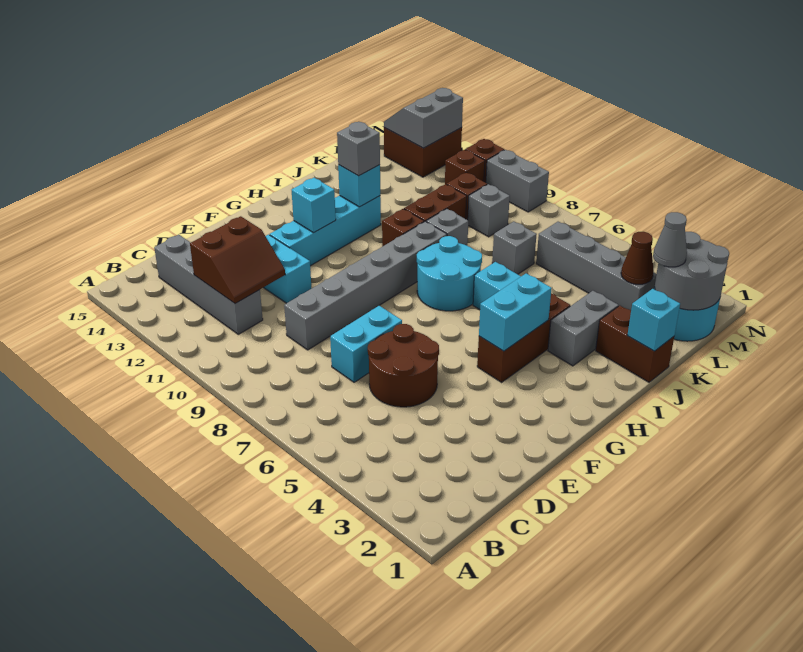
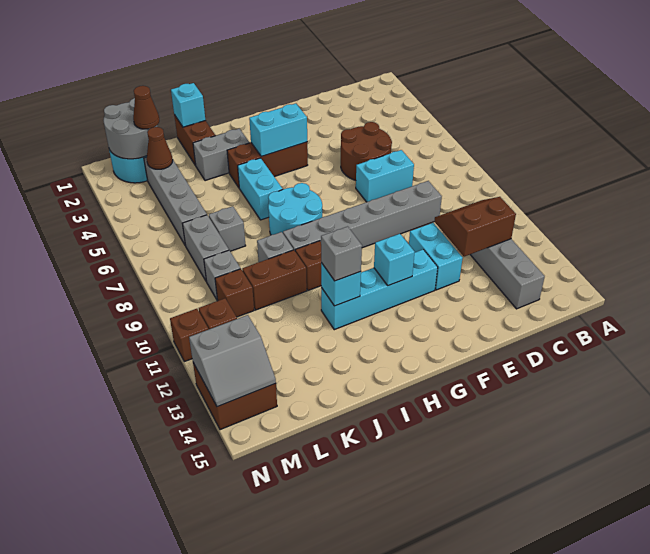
grey cone L2 level 3 -> brown cone L2 level 3
grey brick N9:N10 level 1 -> grey brick L7:L8 level 1

